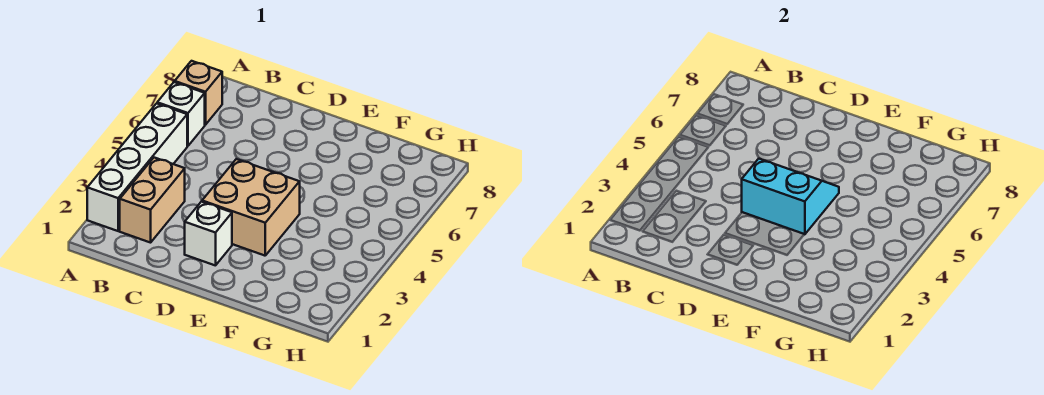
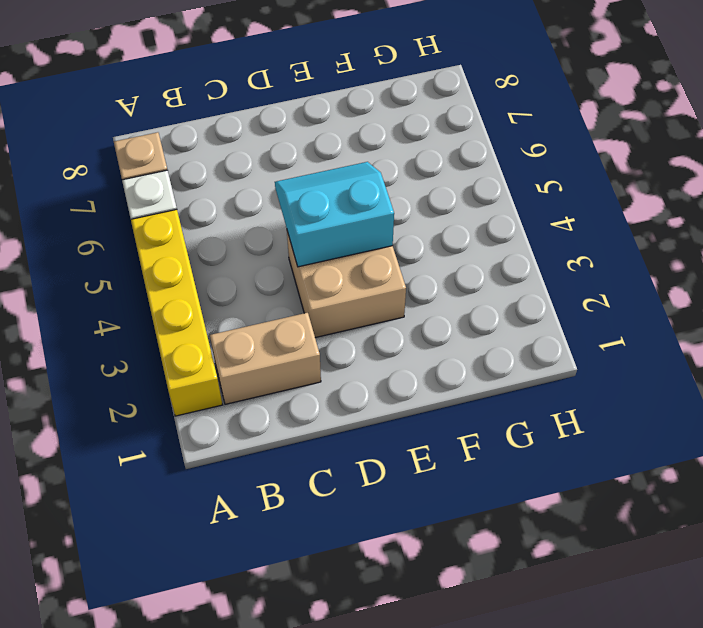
white brick A2:A5 level 1 -> yellow brick A2:A5 level 1
tan brick B2:B3 level 1 -> tan brick B2:C2 level 1
white brick D2 level 1 -> none

